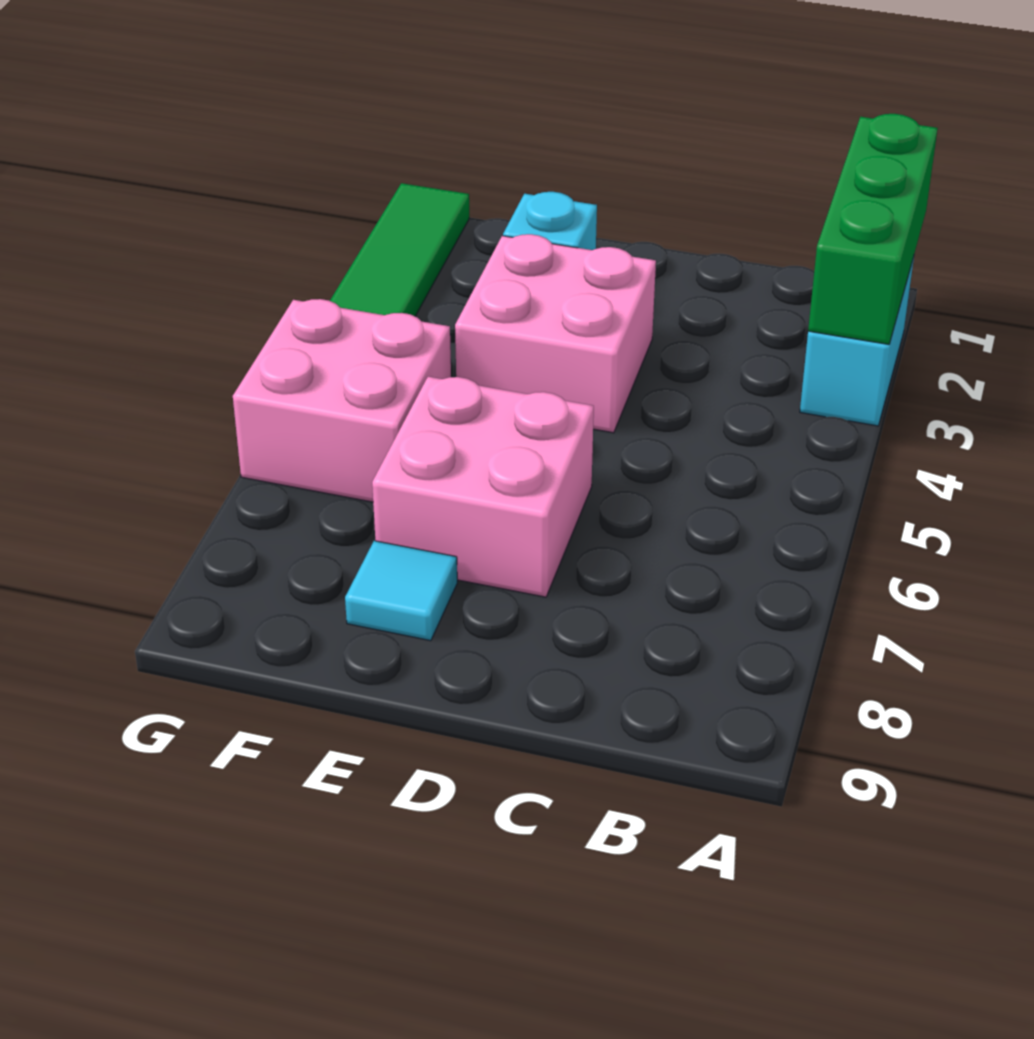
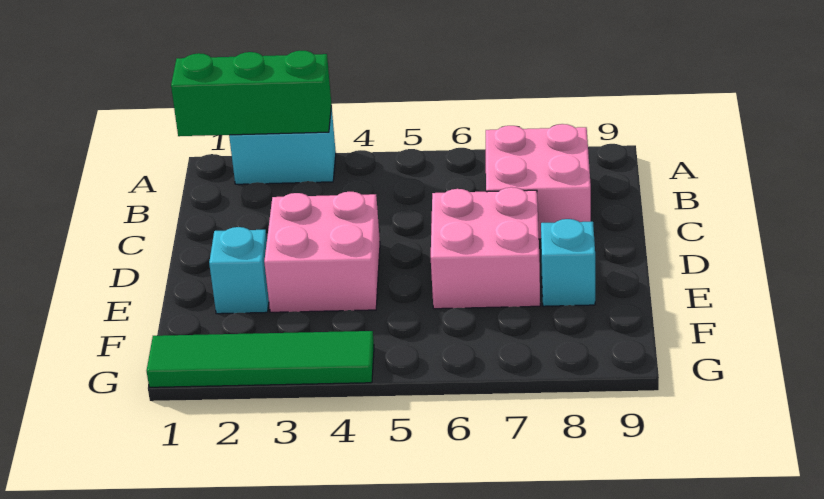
cyan tile E8 level 1 -> cyan brick E8 level 1
pink brick F5:G6 level 1 -> pink brick B7:C8 level 1

